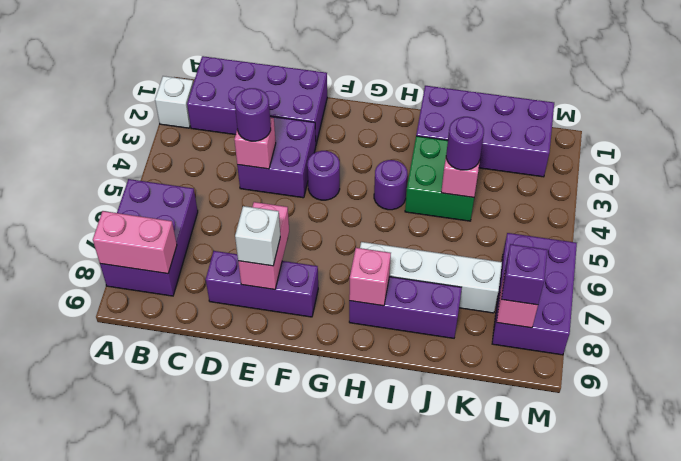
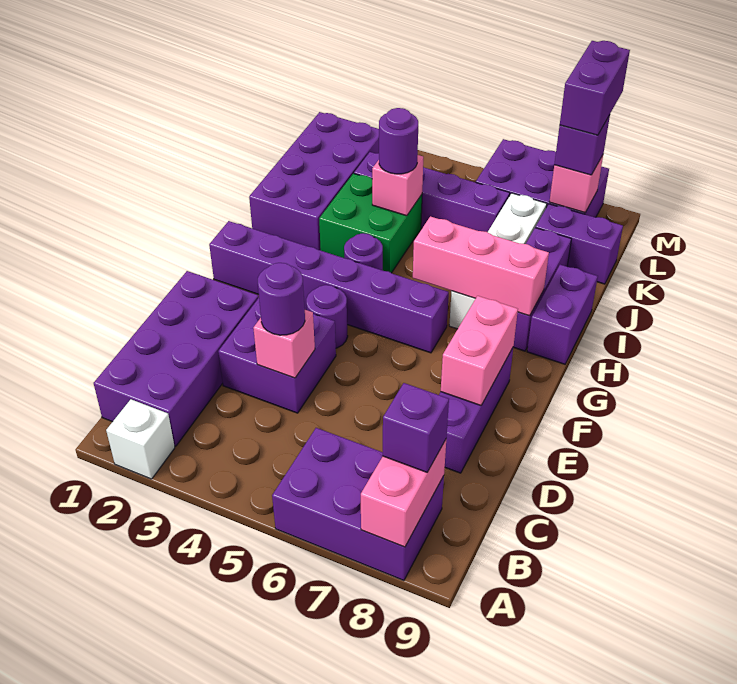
none -> purple brick B8 level 3
pink brick E7:E8 level 2 -> pink brick E8:F8 level 2
white brick E8 level 3 -> none
none -> purple brick G1:G6 level 1
pink brick H8 level 2 -> pink brick H6:H8 level 2
none -> purple brick H9:I9 level 1
none -> purple brick K3:K6 level 1
none -> purple brick K8:K9 level 1
none -> purple brick L8:M8 level 4

